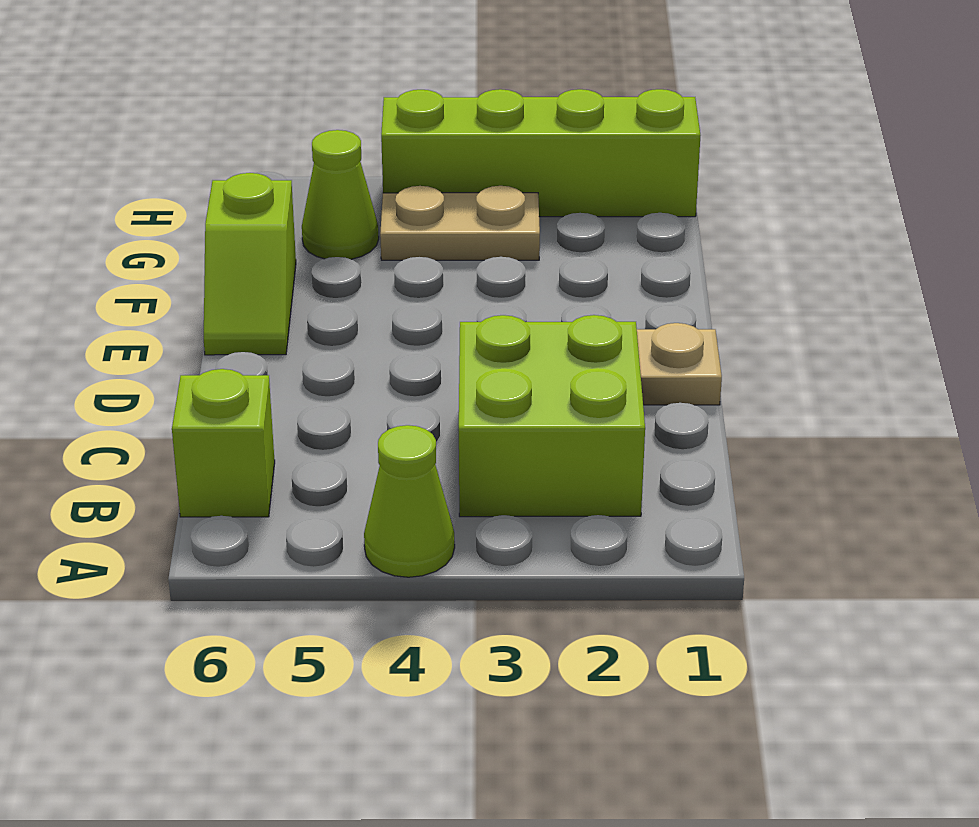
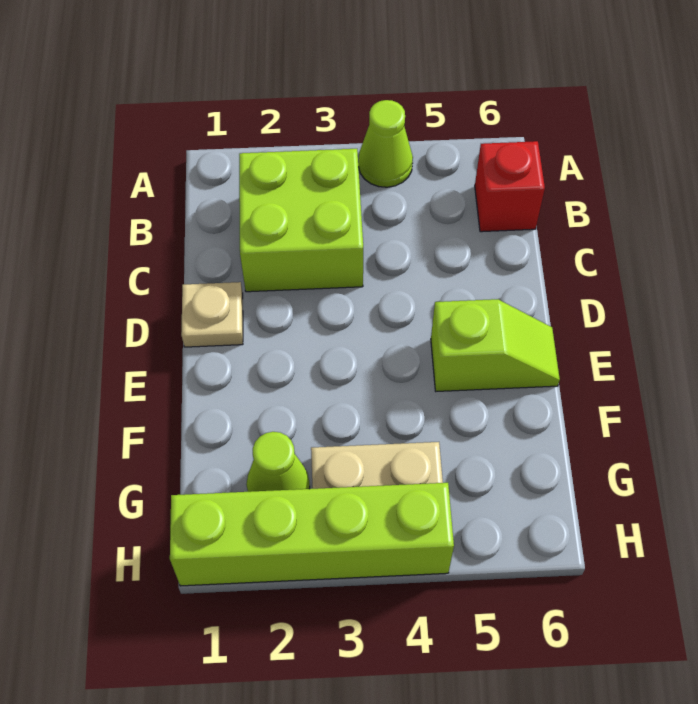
lime brick B6 level 1 -> red brick B6 level 1
lime slope E6:F6 level 1 top F -> lime slope E5:E6 level 1 top 5
lime cone G5 level 1 -> lime cone G2 level 1

